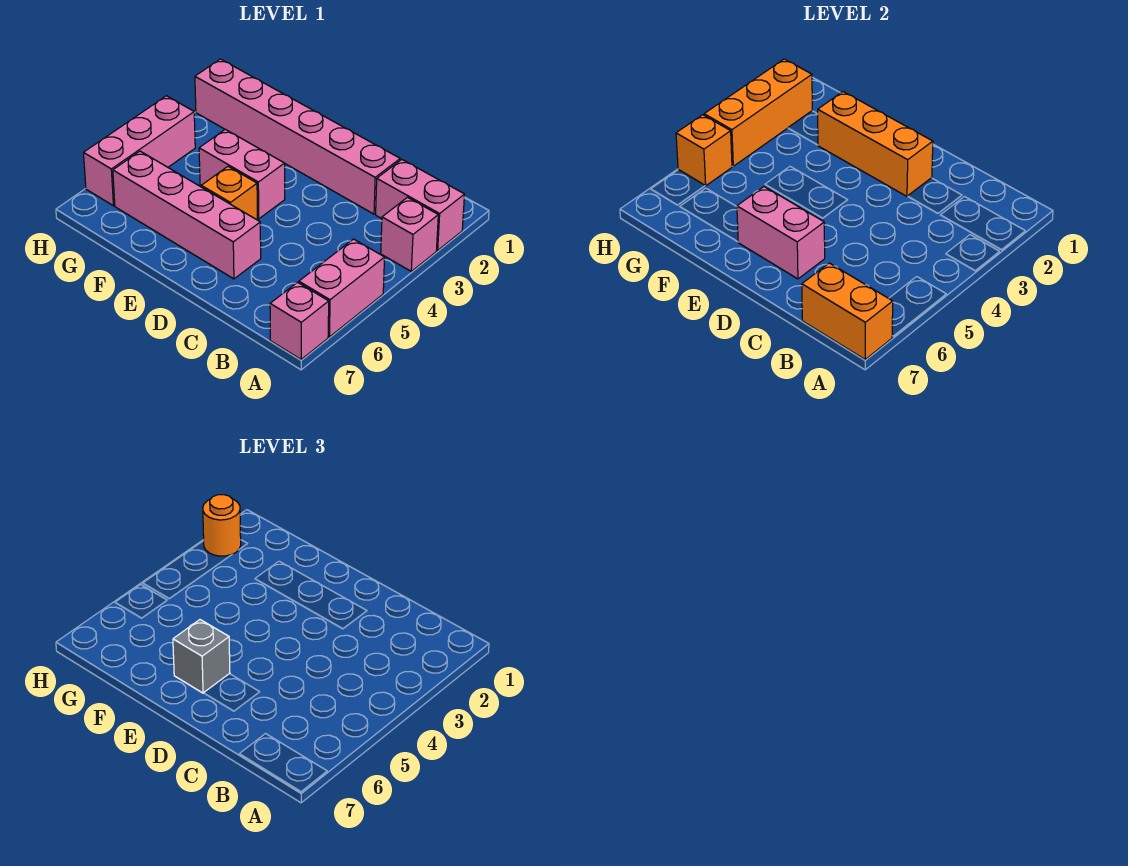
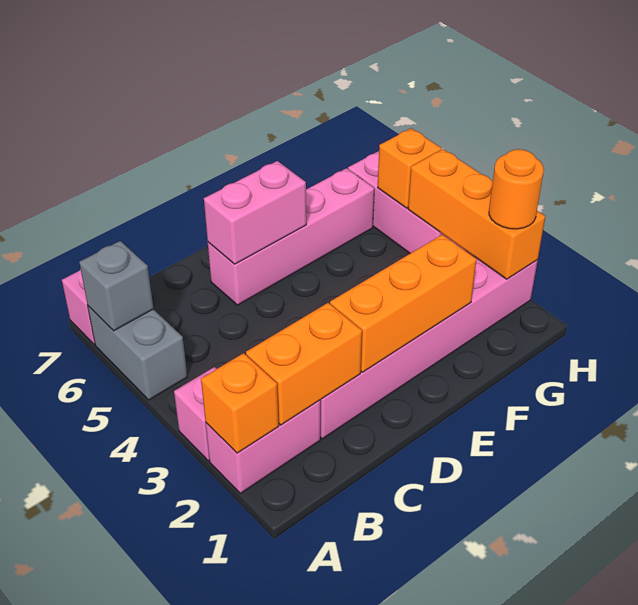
pink brick A5:A6 level 1 -> grey brick A5:A6 level 1
orange brick A7:B7 level 2 -> orange brick B2:C2 level 2
pink brick E4:F4 level 1 -> none
orange brick E5 level 1 -> orange brick A2 level 2
grey brick E6 level 3 -> grey brick A6 level 2

